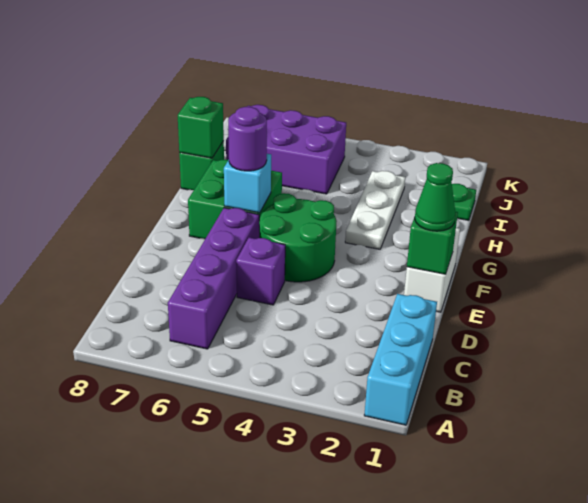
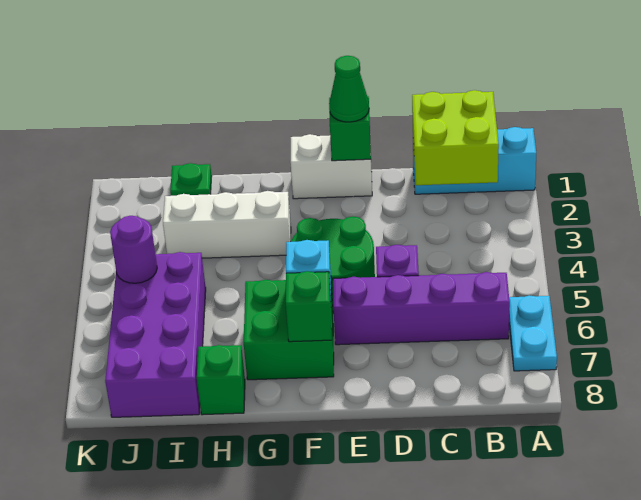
none -> cyan plate A6:A7 level 1
none -> lime brick B1:C2 level 2
purple round brick F6 level 3 -> purple round brick J5 level 2
white plate G3:I3 level 1 -> white brick G3:I3 level 1
green brick H8 level 2 -> green brick F7 level 2
purple brick I5:J7 level 1 -> purple brick I5:J8 level 1

